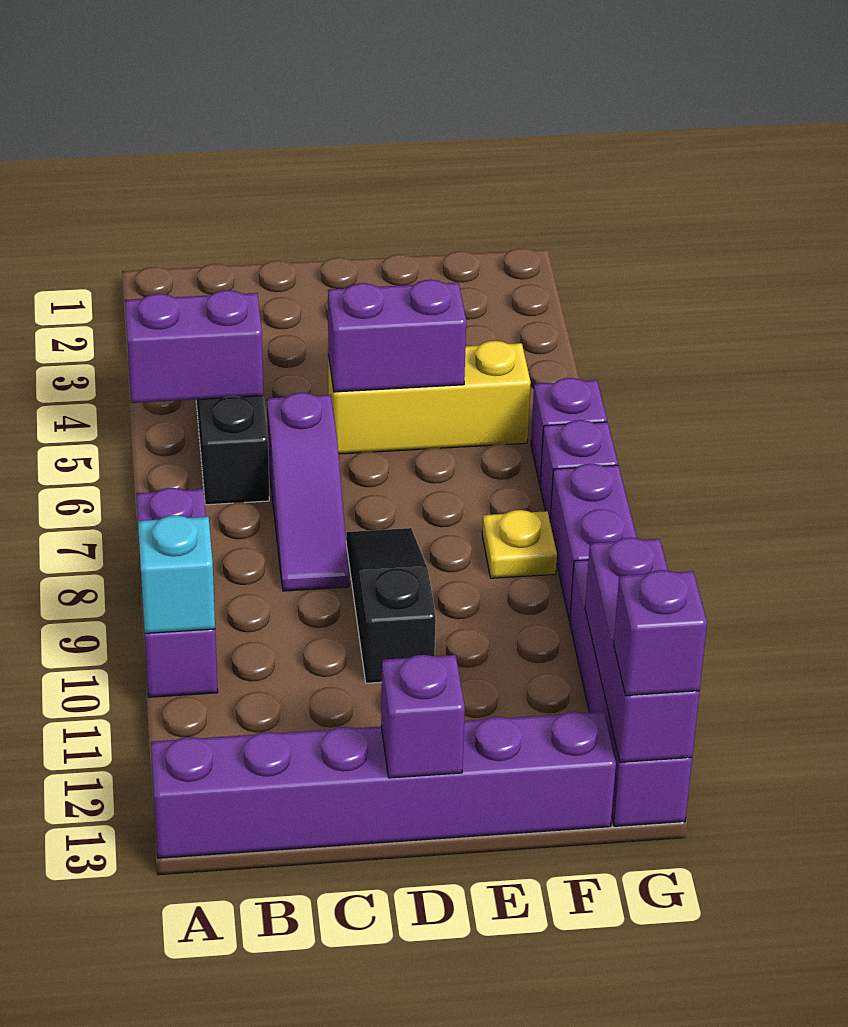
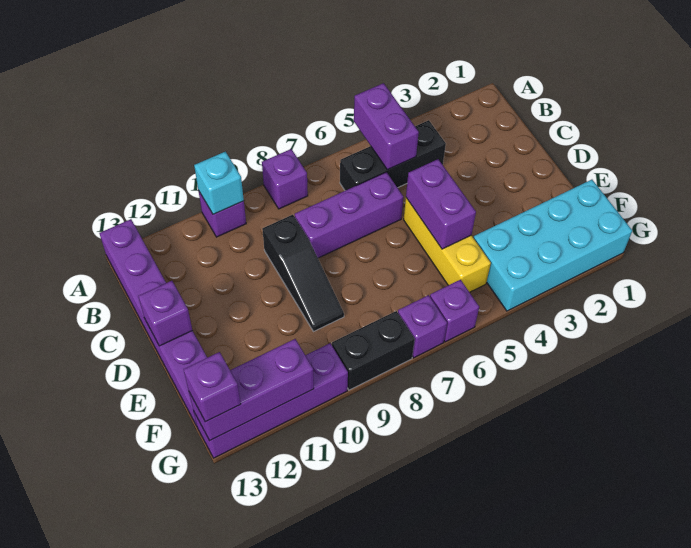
purple slope C6:C8 level 1 top 6 -> purple brick C6:C8 level 1
black slope D8:D10 level 1 top 10 -> black slope C9:E9 level 1 top C
none -> cyan brick F1:G4 level 1
yellow plate F8 level 1 -> none
purple brick G8:G9 level 1 -> black brick G8:G9 level 1

